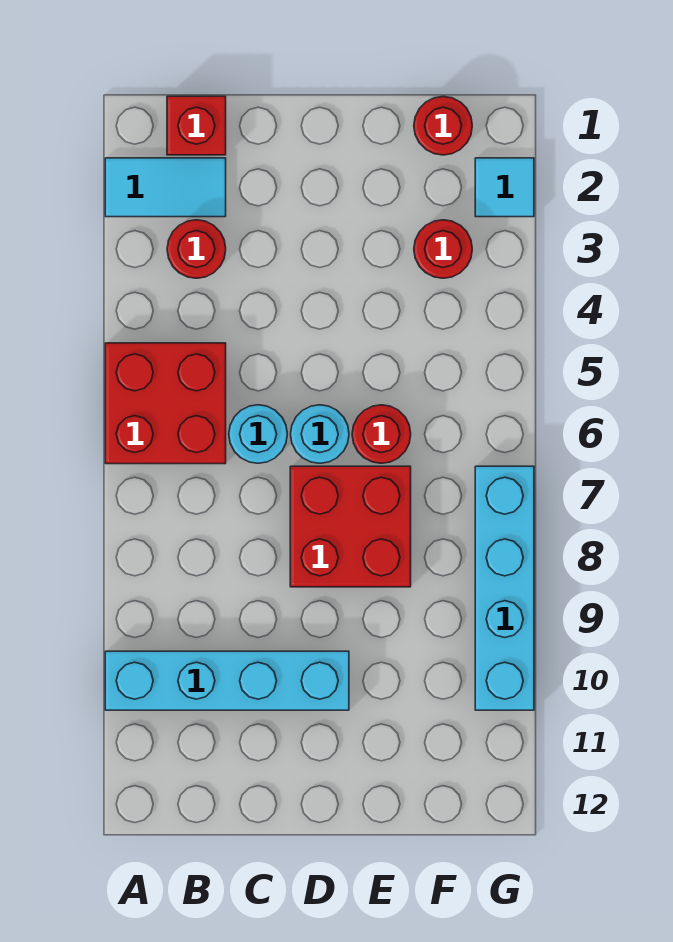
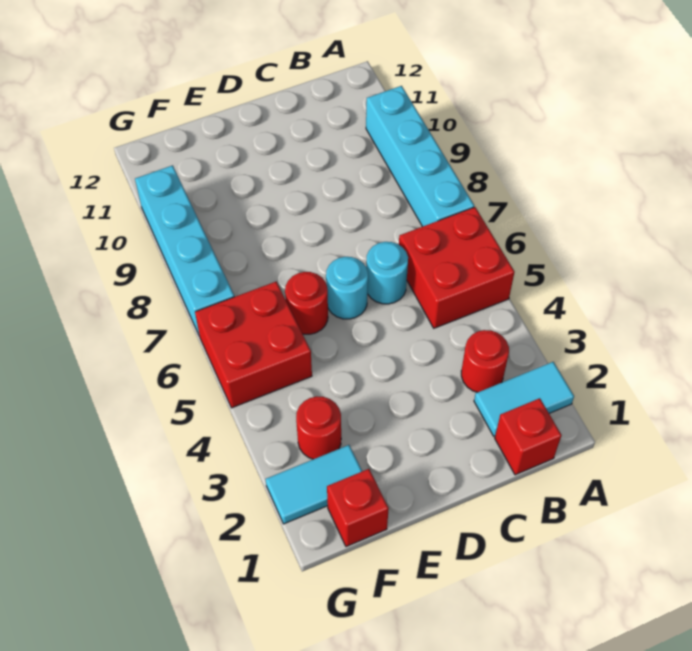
cyan brick A10:D10 level 1 -> cyan brick A7:A10 level 1
red brick D7:E8 level 1 -> red brick F5:G6 level 1
red round brick F1 level 1 -> red brick F1 level 1
cyan tile G2 level 1 -> cyan tile F2:G2 level 1

